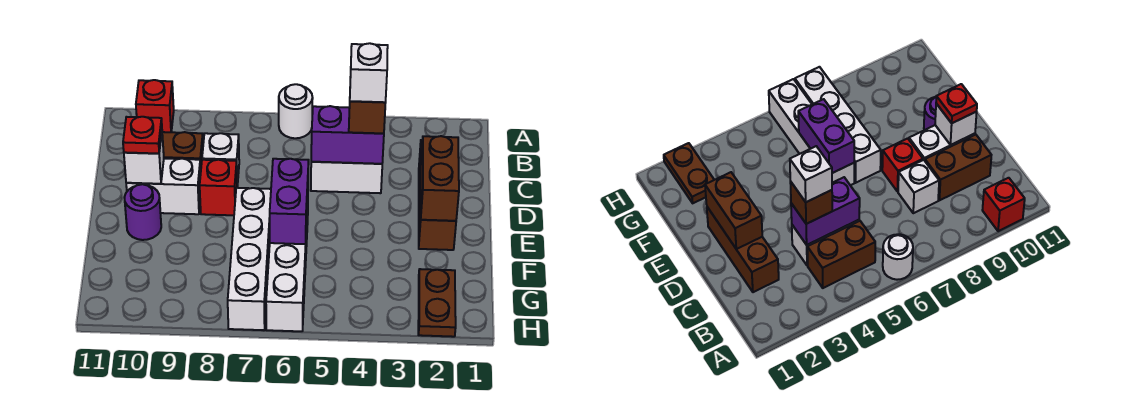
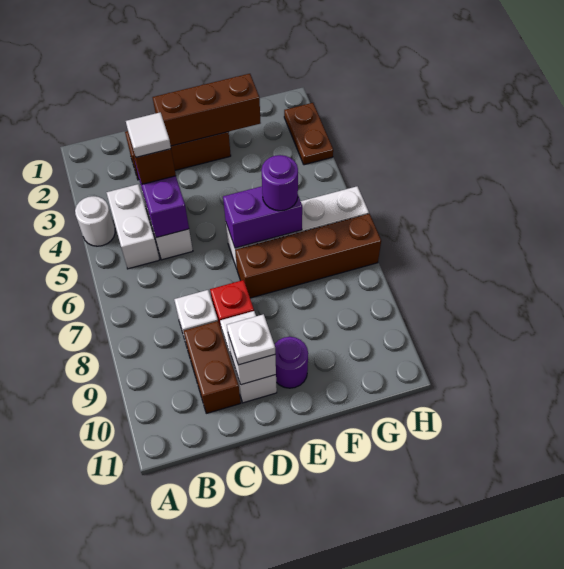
white round brick A6 level 1 -> white round brick A4 level 1
red brick A10 level 1 -> none
brown brick B4:B5 level 1 -> white brick B4:B5 level 1
white brick C4 level 4 -> white tile C4 level 4
brown brick D2:E2 level 2 -> brown brick D2:F2 level 2
red plate D10 level 3 -> white plate D10 level 3
white brick E7:H7 level 1 -> brown brick E7:H7 level 1
none -> purple round brick F6 level 3
brown plate G2:H2 level 1 -> brown plate H2:H3 level 1

